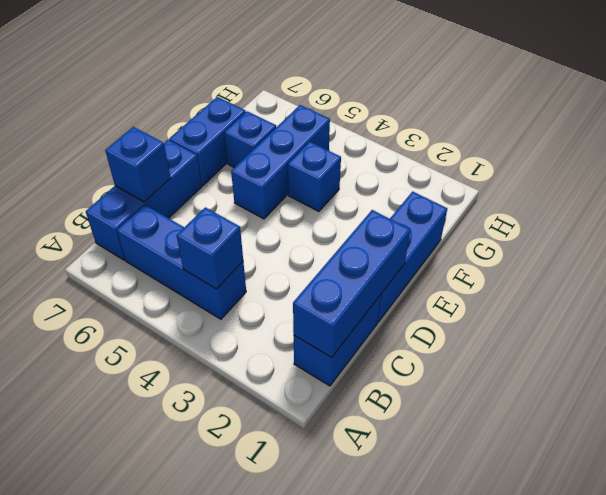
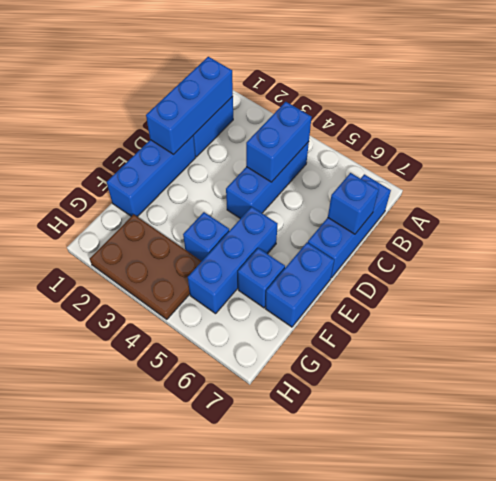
blue brick B4:B6 level 1 -> blue brick B4:D4 level 1
blue brick B4 level 2 -> blue brick B4:C4 level 2
none -> brown plate G2:H4 level 1

